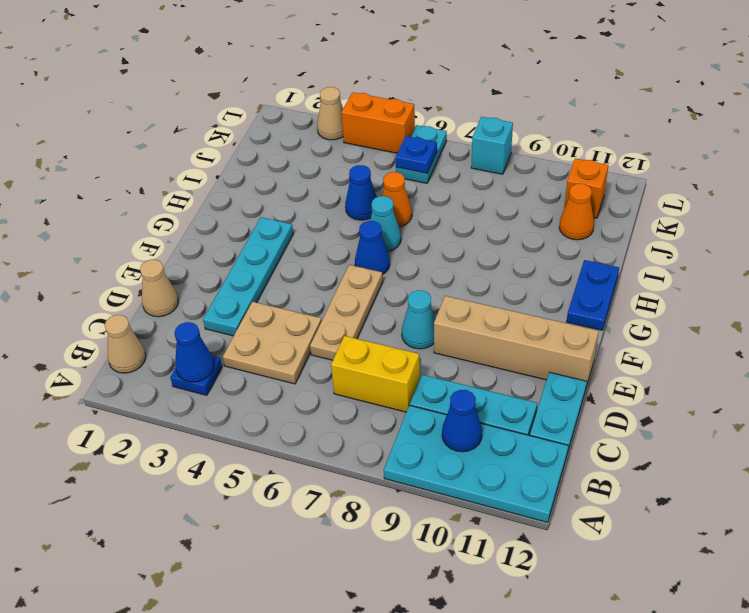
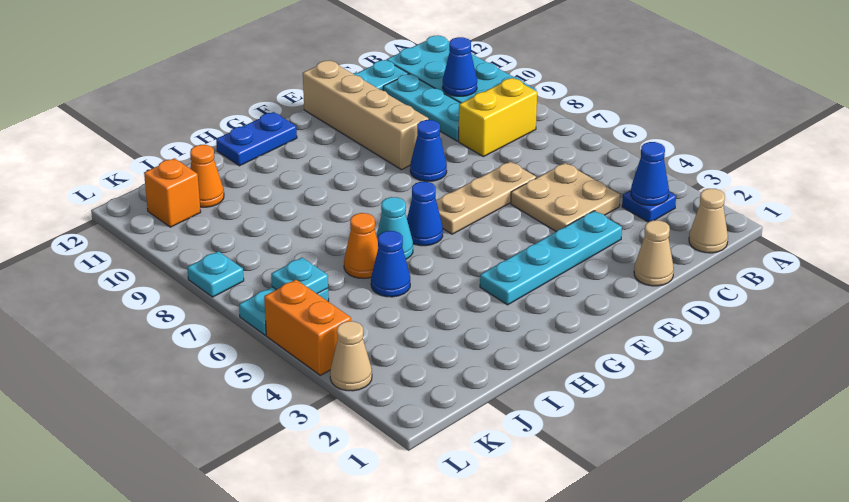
yellow brick C7:C8 level 1 -> yellow brick B8:C8 level 1
cyan cone E8 level 1 -> blue cone E8 level 1
blue plate K6 level 2 -> cyan plate K6 level 2
cyan brick L8 level 1 -> cyan plate L8 level 1

